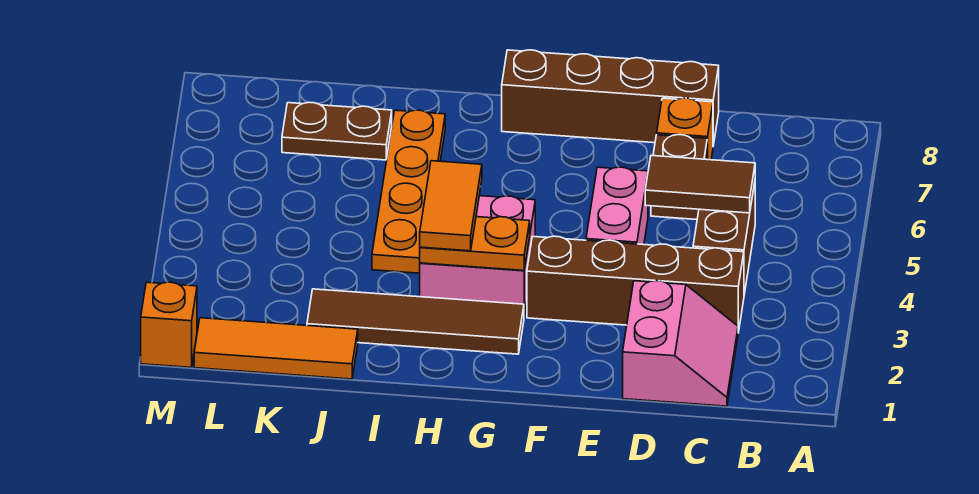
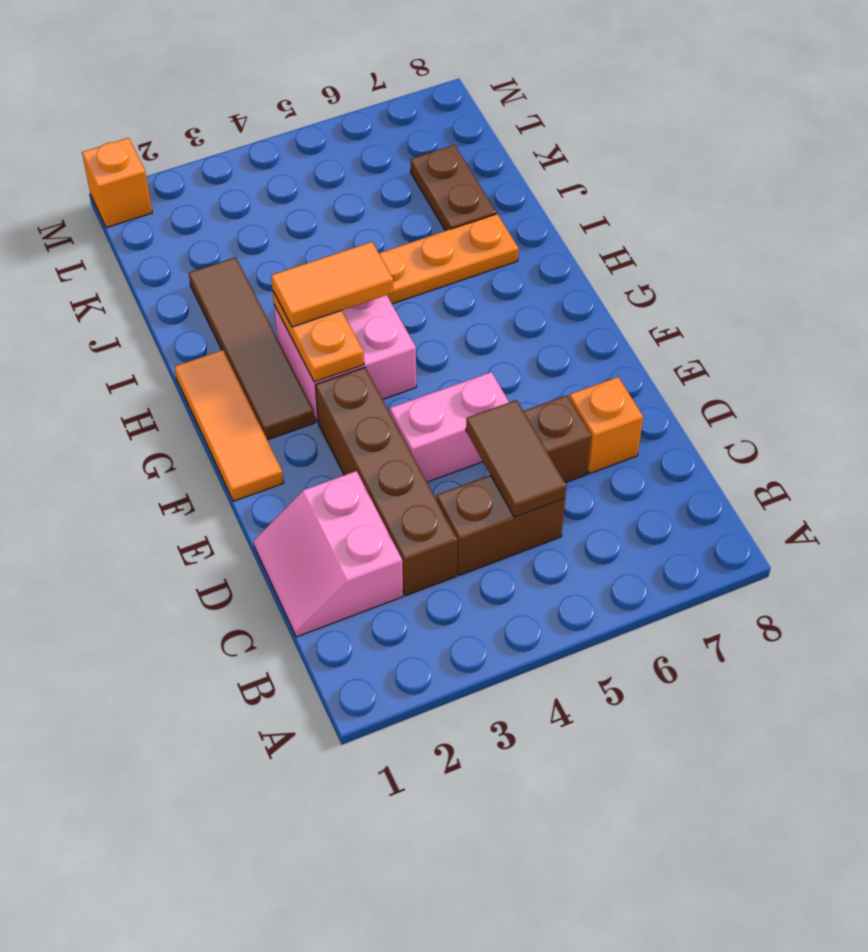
pink slope C1:D2 level 1 top D -> pink slope C1:D2 level 1 top 2
brown brick D8:G8 level 1 -> none
orange tile J1:L1 level 1 -> orange tile F1:H1 level 1

